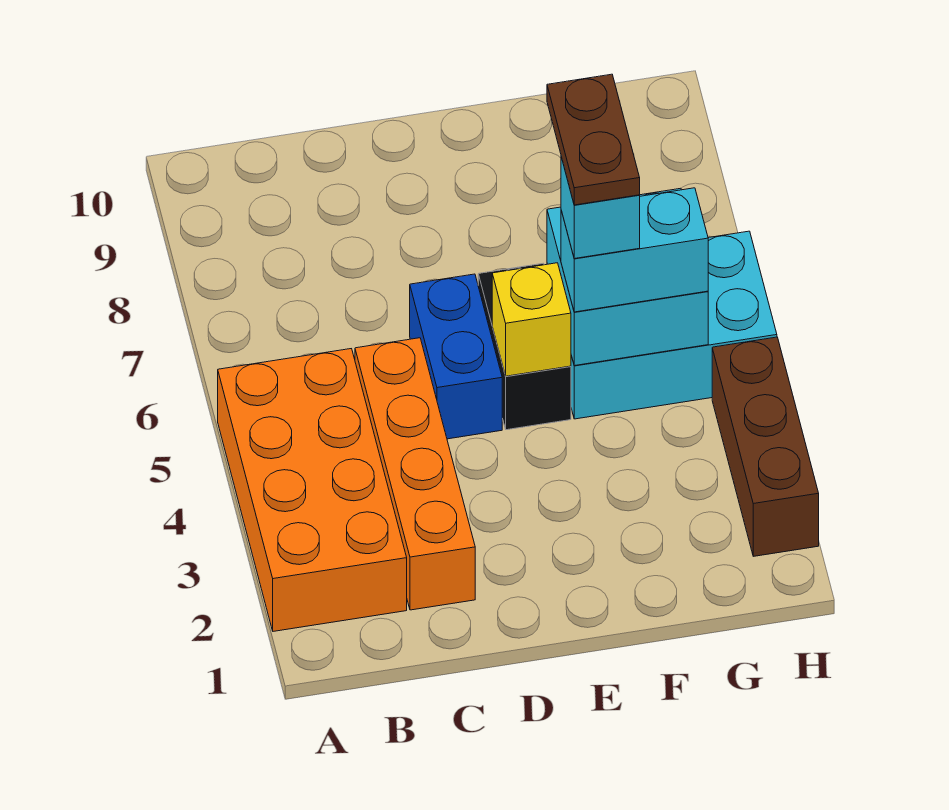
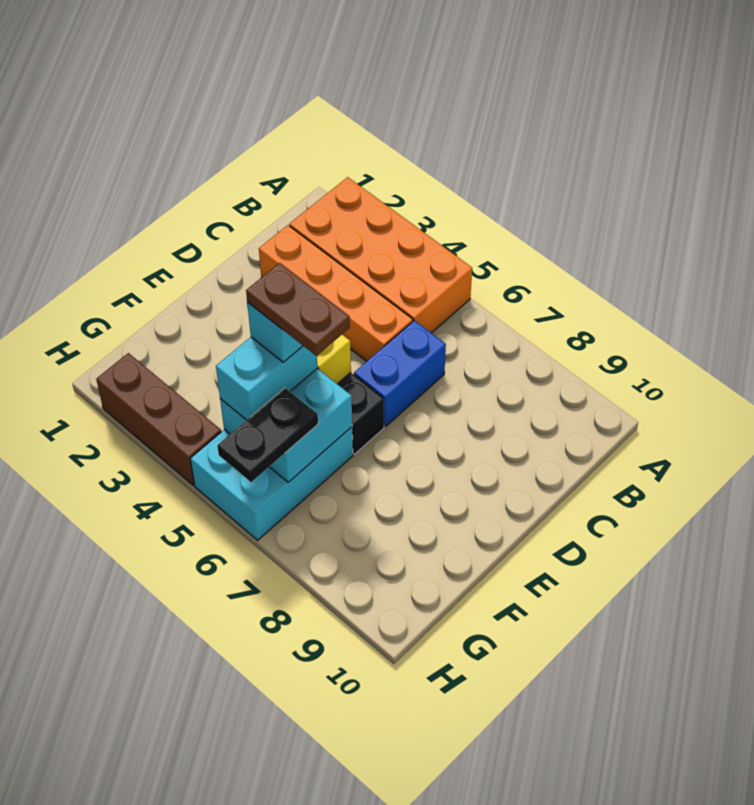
blue brick D5:D6 level 1 -> blue brick C6:D6 level 1
none -> black plate G6:H6 level 3

